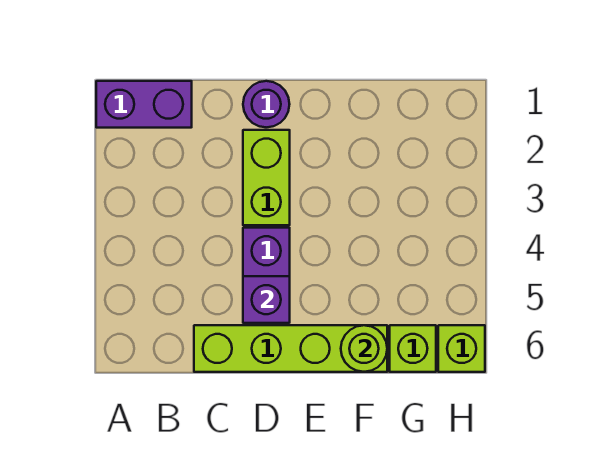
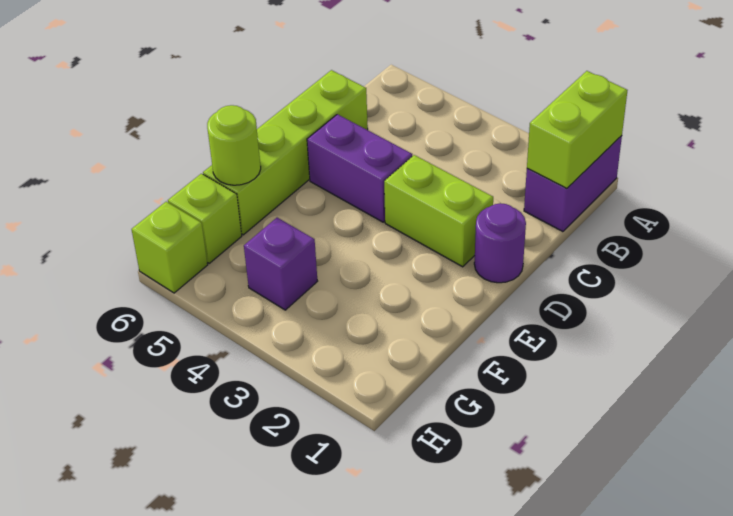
none -> lime brick A1:B1 level 2
purple brick D5 level 2 -> purple brick G4 level 1

